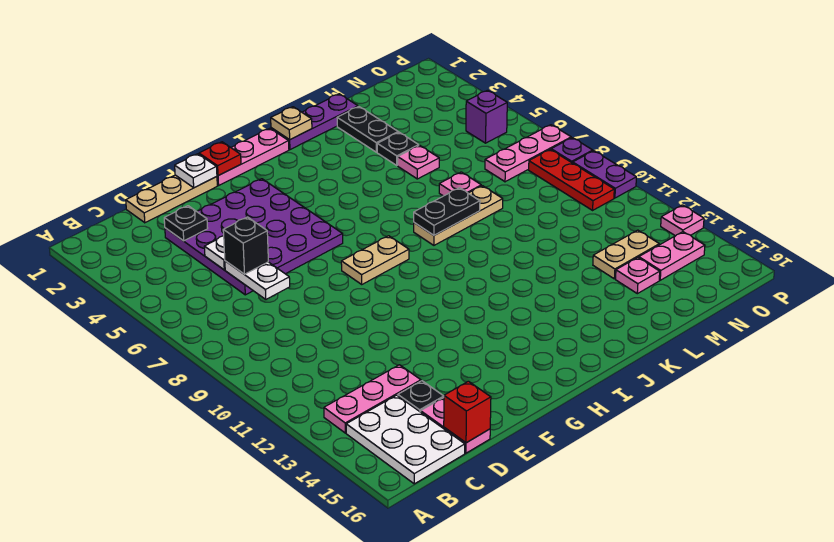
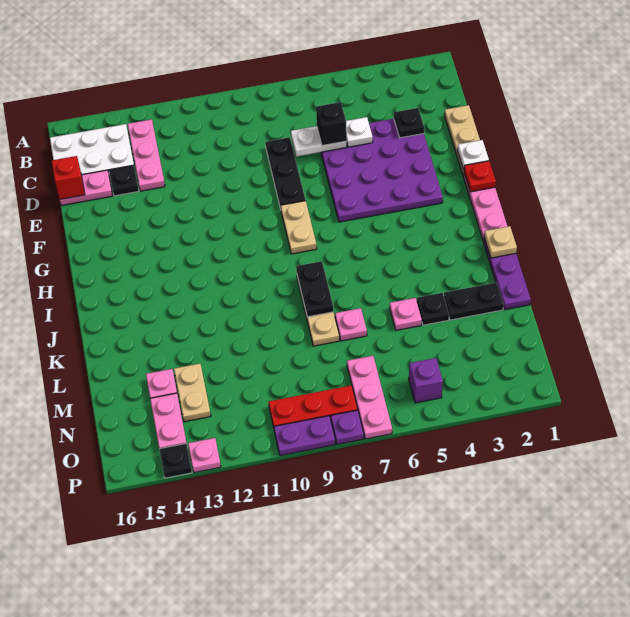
none -> black plate D8:F8 level 1
none -> black plate P14 level 1

